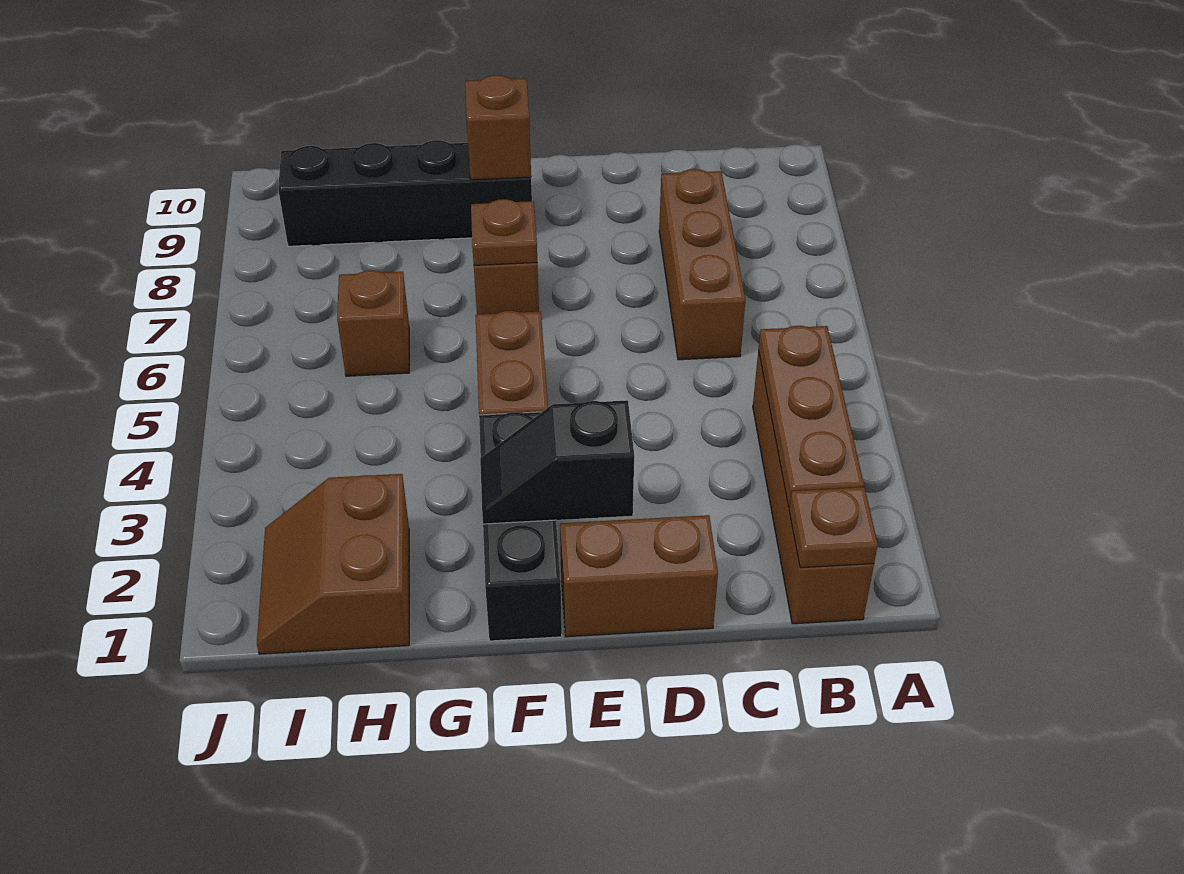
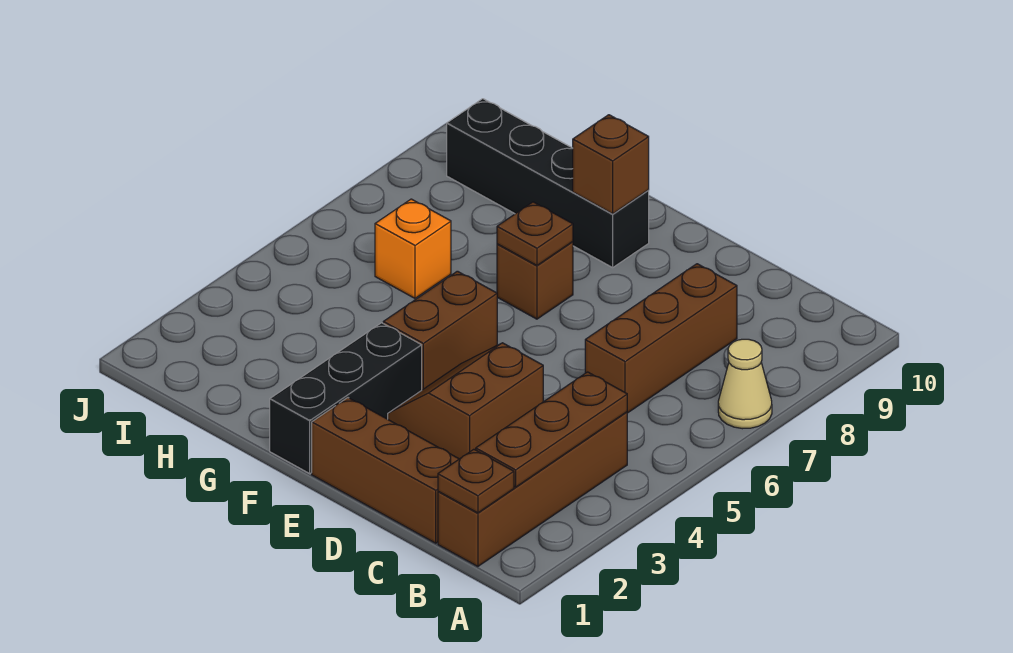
none -> tan cone A7 level 1
brown brick D1:E1 level 1 -> brown brick C1:E1 level 1
black slope E2:F2 level 2 top E -> none
brown slope H1:I2 level 1 top H -> brown slope D3:E4 level 1 top D
brown brick H6 level 1 -> orange brick H6 level 1

